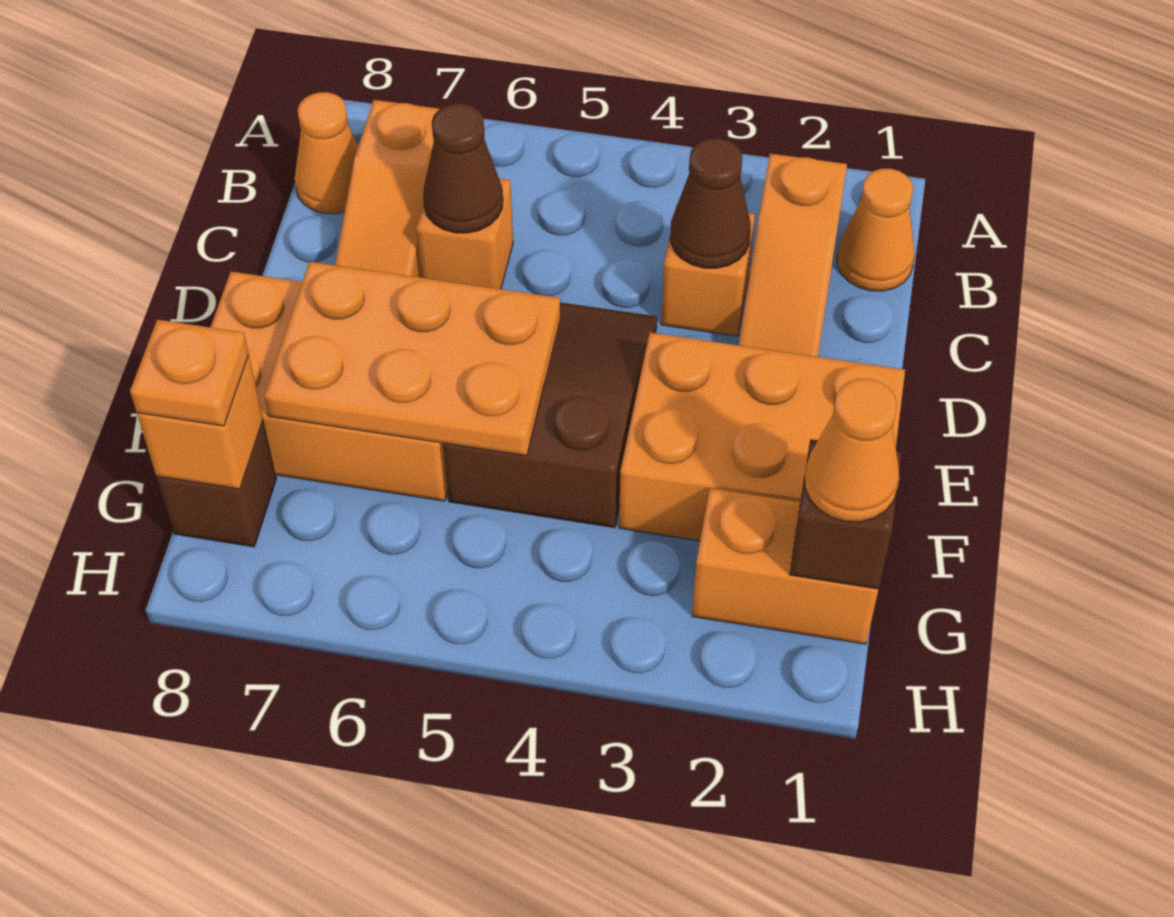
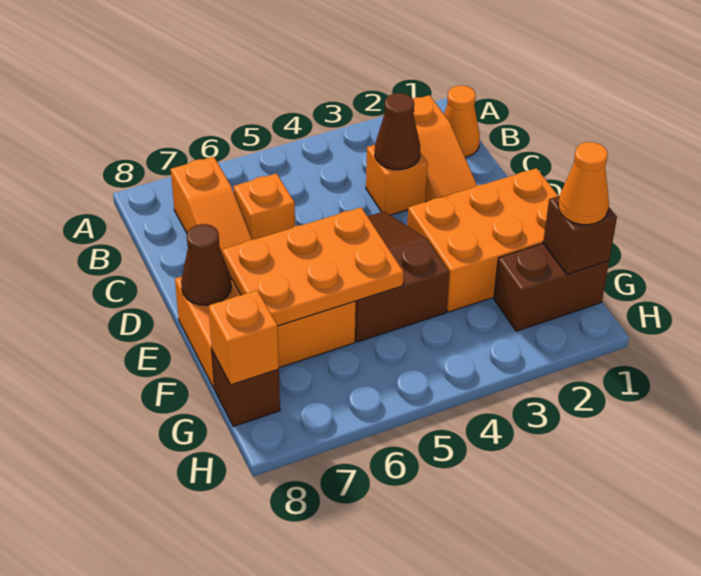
orange cone B8 level 1 -> none
brown cone C6 level 2 -> brown cone E8 level 2
orange brick G1:G2 level 1 -> brown brick G1:G2 level 1
orange plate G8 level 3 -> none

